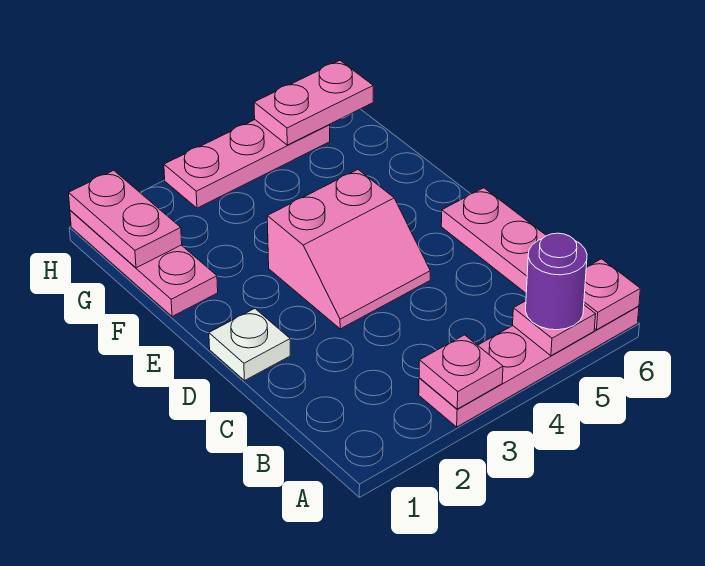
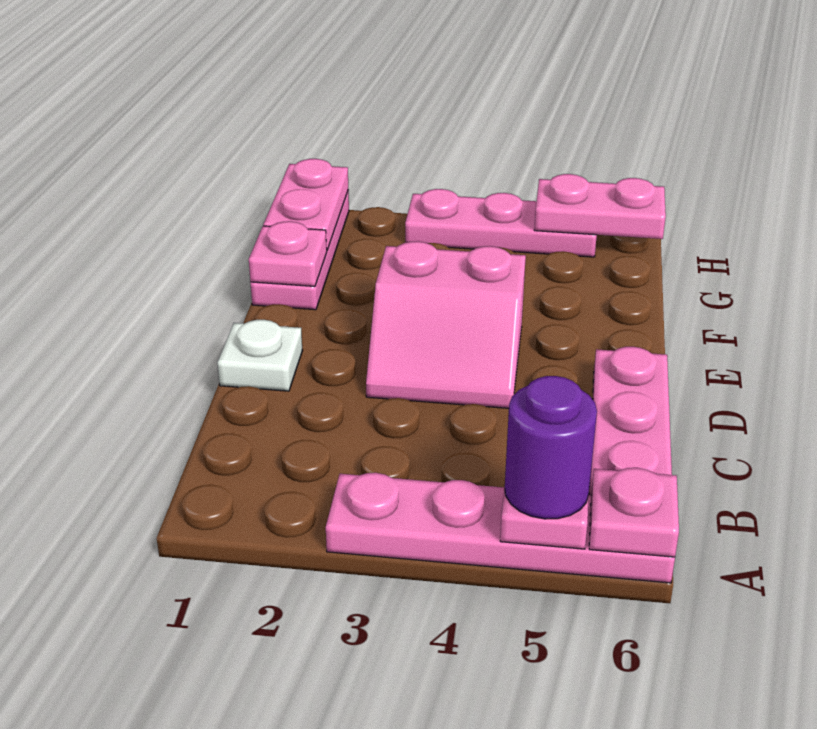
pink plate A3 level 2 -> pink plate F1 level 2

